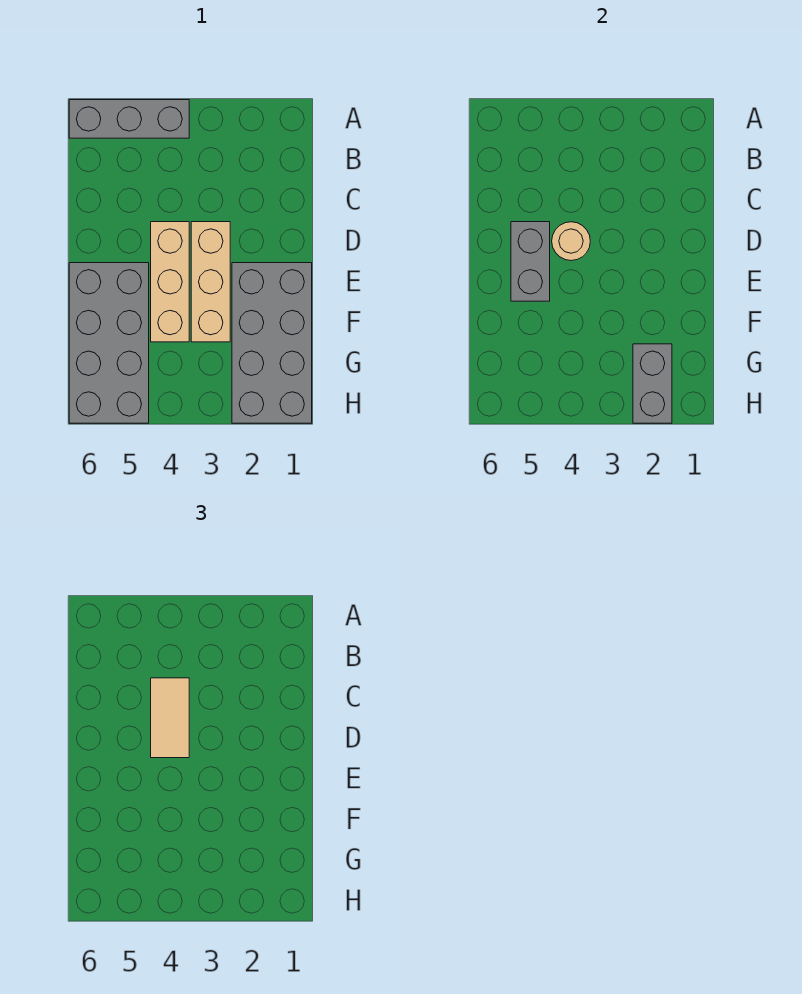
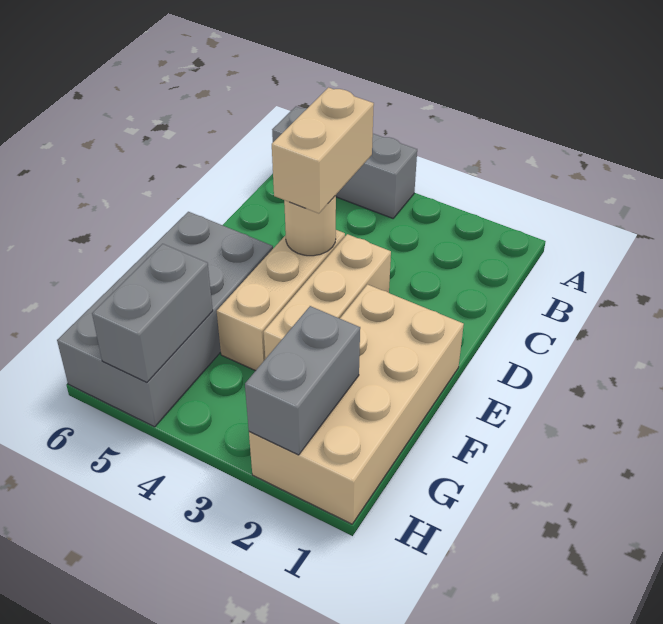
tan tile C4:D4 level 3 -> tan brick C4:D4 level 3
grey brick D5:E5 level 2 -> grey brick G5:H5 level 2
grey brick E1:H2 level 1 -> tan brick E1:H2 level 1

